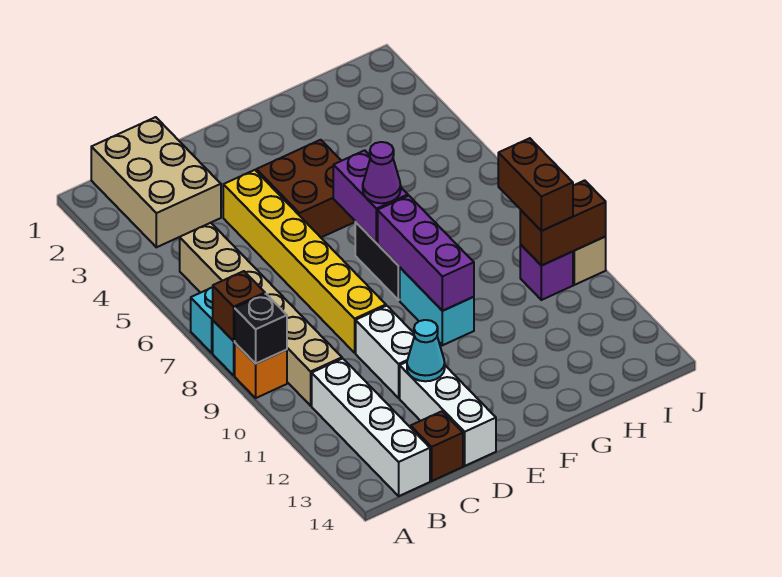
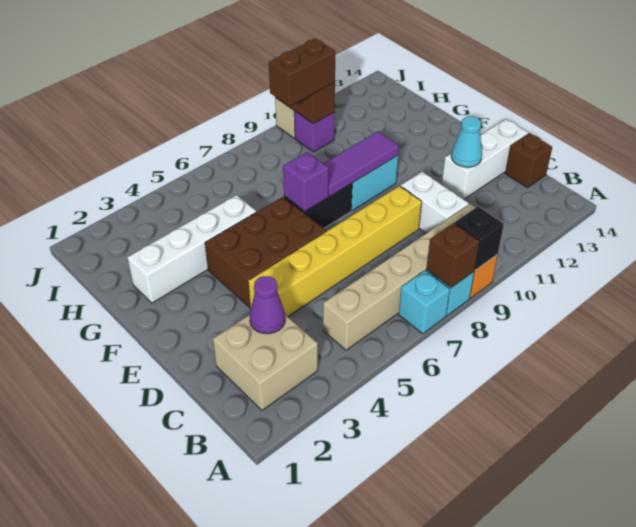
tan brick B1:C3 level 1 -> tan brick B2:C3 level 1
white brick B11:B14 level 1 -> white brick G2:G5 level 1
white brick D10:D11 level 1 -> white brick C10:D10 level 1
brown brick E4:F5 level 1 -> brown brick E4:F6 level 1
purple brick F6:F7 level 2 -> purple brick F7 level 2
purple cone F7 level 3 -> purple cone C3 level 2
purple brick F8:F10 level 2 -> purple tile F8:F10 level 2

